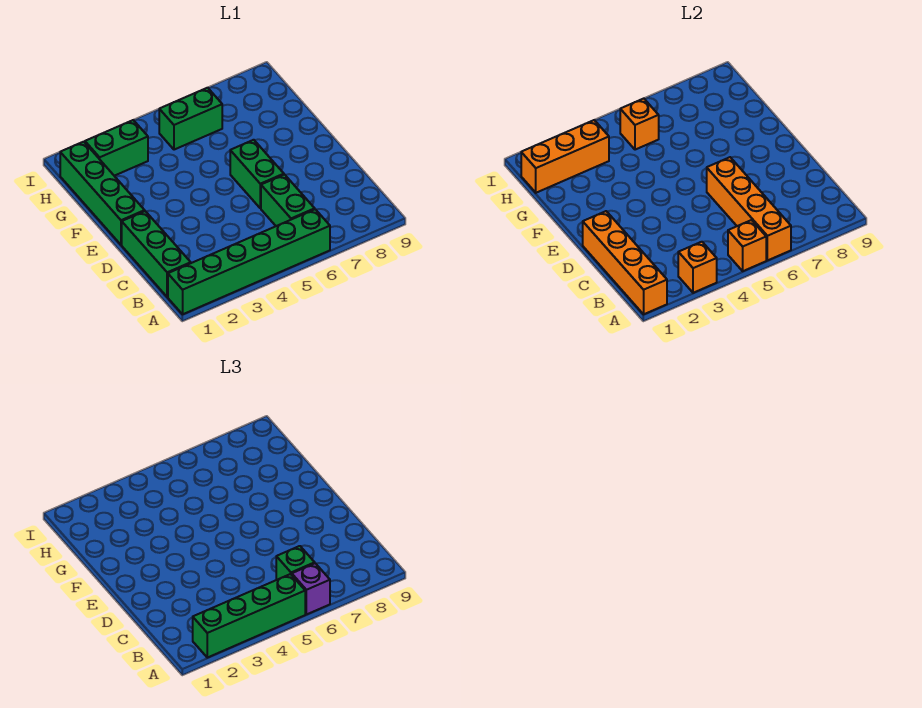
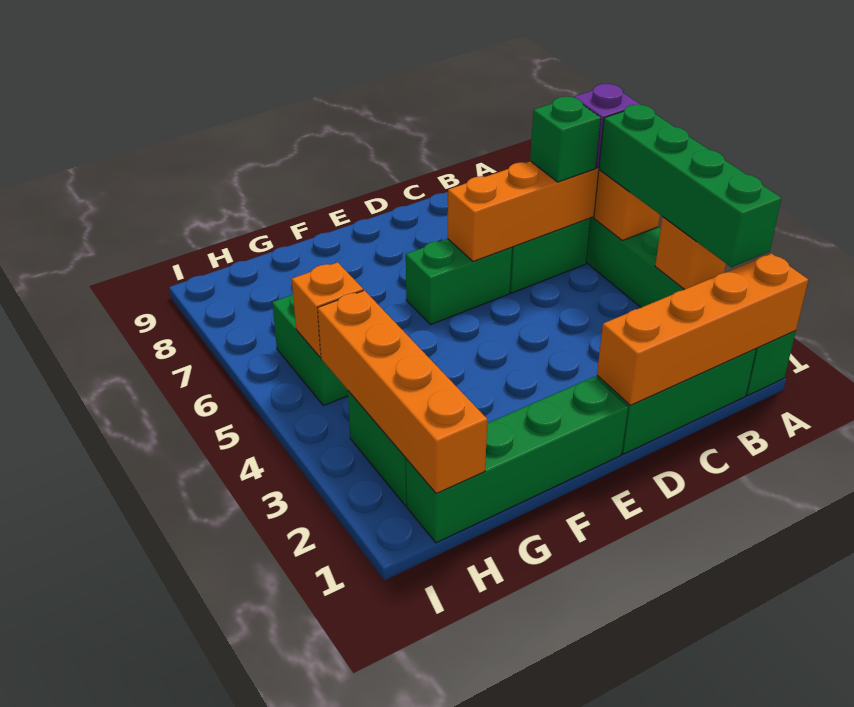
orange brick H1:H3 level 2 -> orange brick H1:H4 level 2

